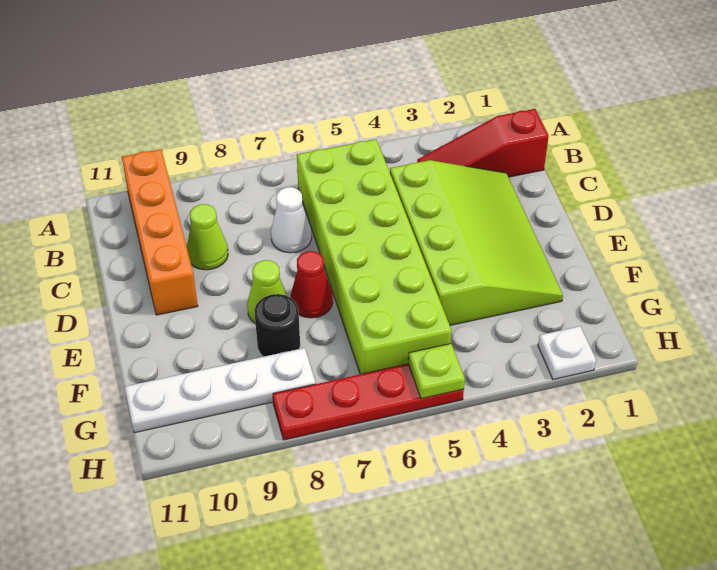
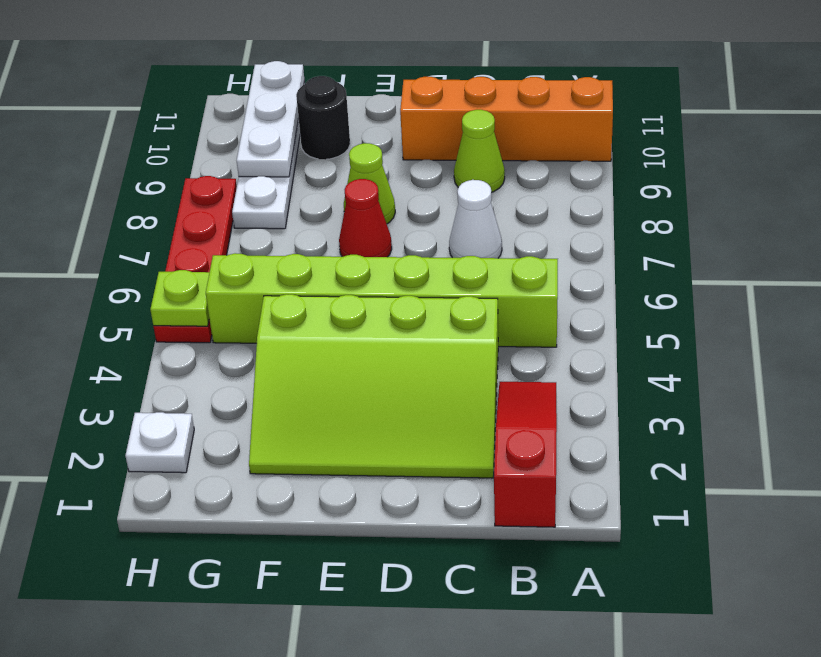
lime brick B5:G6 level 1 -> lime brick B5:G5 level 1
black round brick F8 level 1 -> black round brick F10 level 1
none -> white plate G9:G11 level 2

